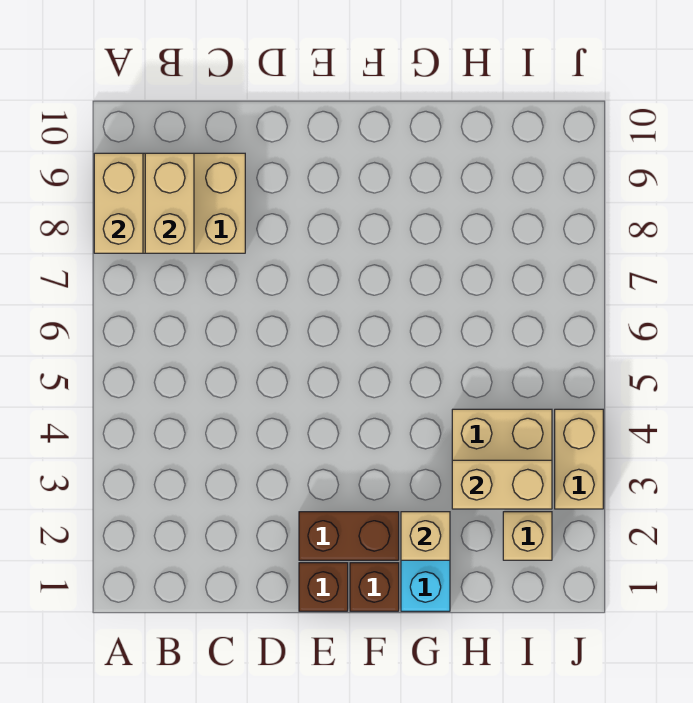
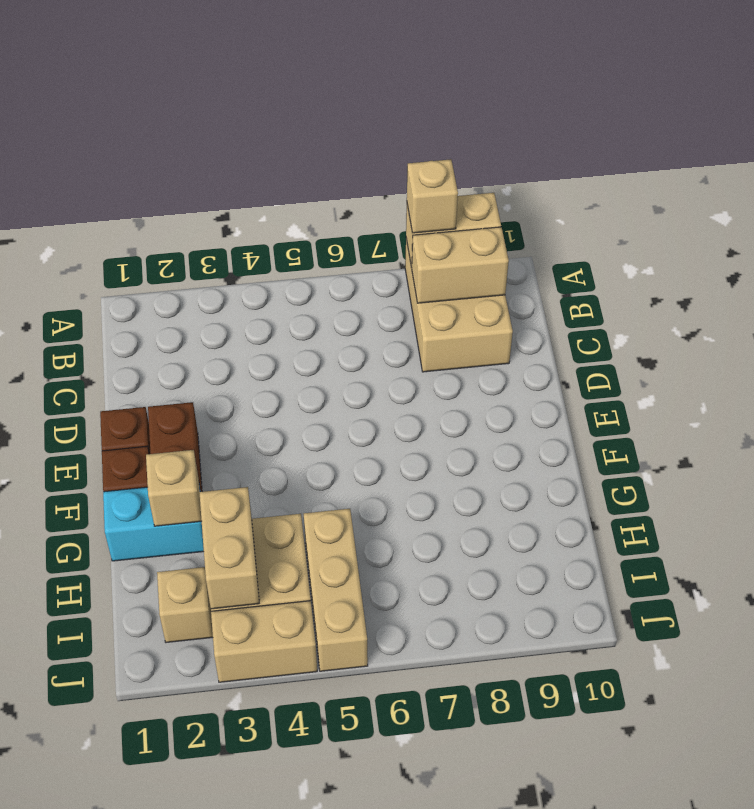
none -> tan brick A8 level 3
none -> tan brick H5:J5 level 1

